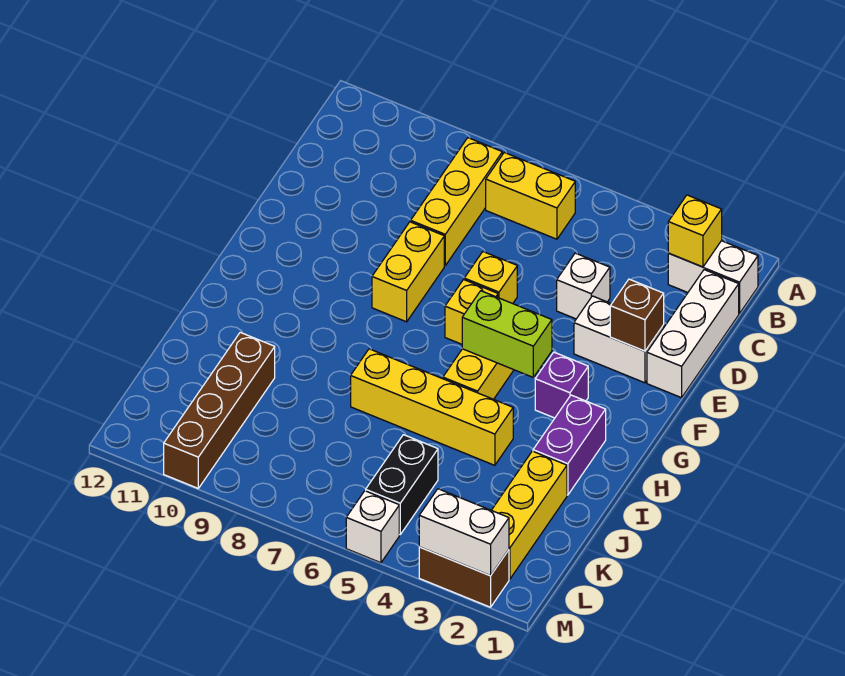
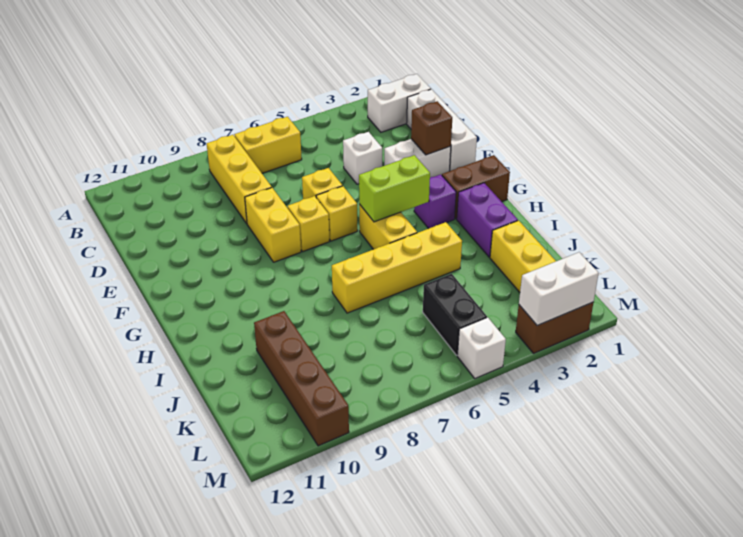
yellow brick B2 level 2 -> yellow brick F7 level 1
none -> brown brick G1:G2 level 1

